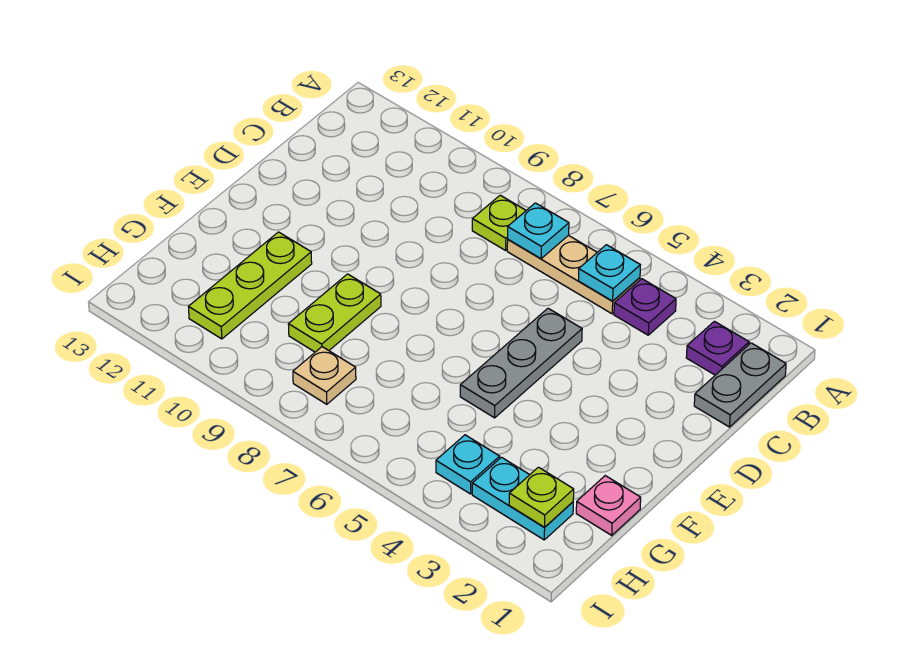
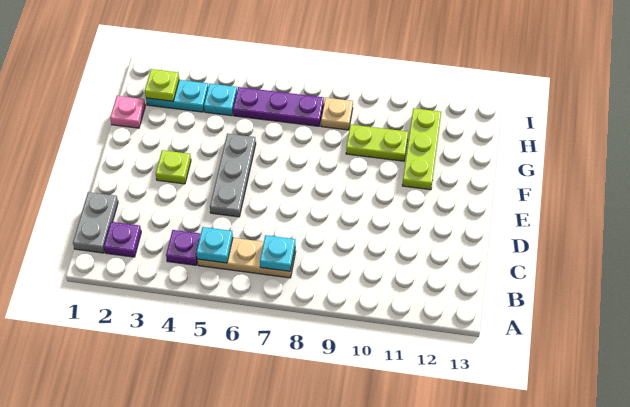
lime plate B8 level 1 -> lime plate E3 level 1
lime plate F9:G9 level 1 -> lime plate G9:G10 level 1
none -> purple plate H5:H7 level 1

